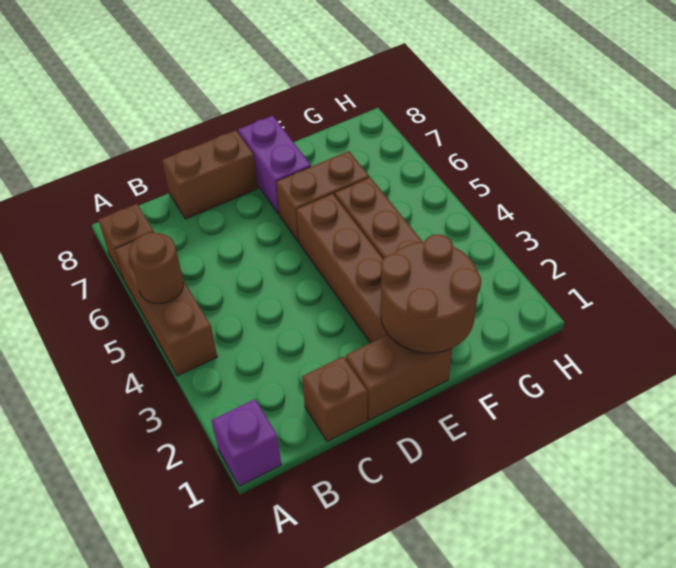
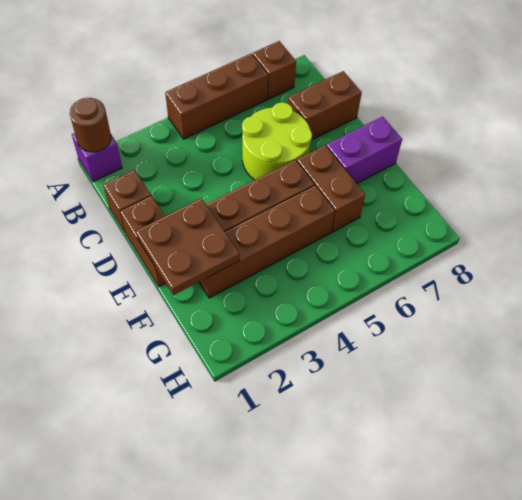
brown round brick A5 level 2 -> brown round brick A1 level 2
none -> lime round brick C5:D6 level 1
brown brick C8:D8 level 1 -> brown brick C7:C8 level 1
brown round brick E1:F2 level 2 -> brown plate E1:F2 level 2

